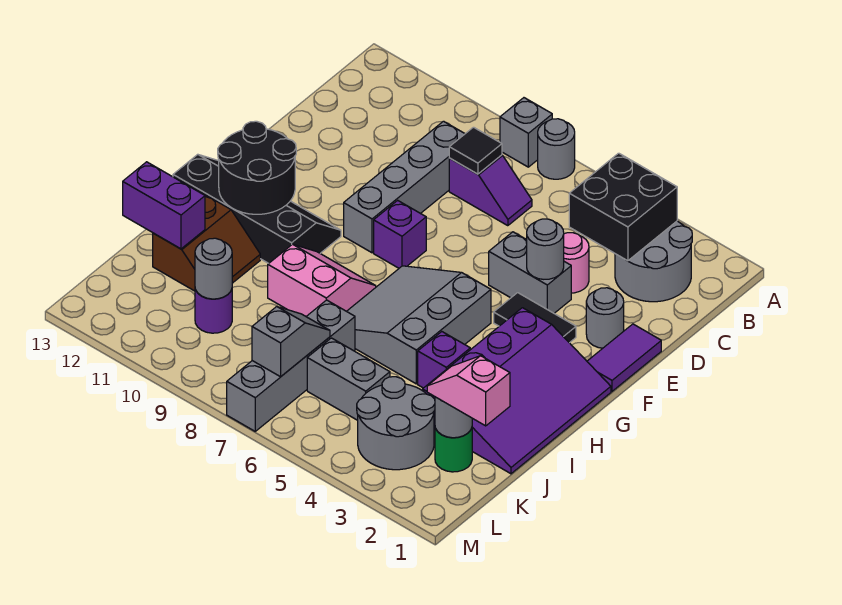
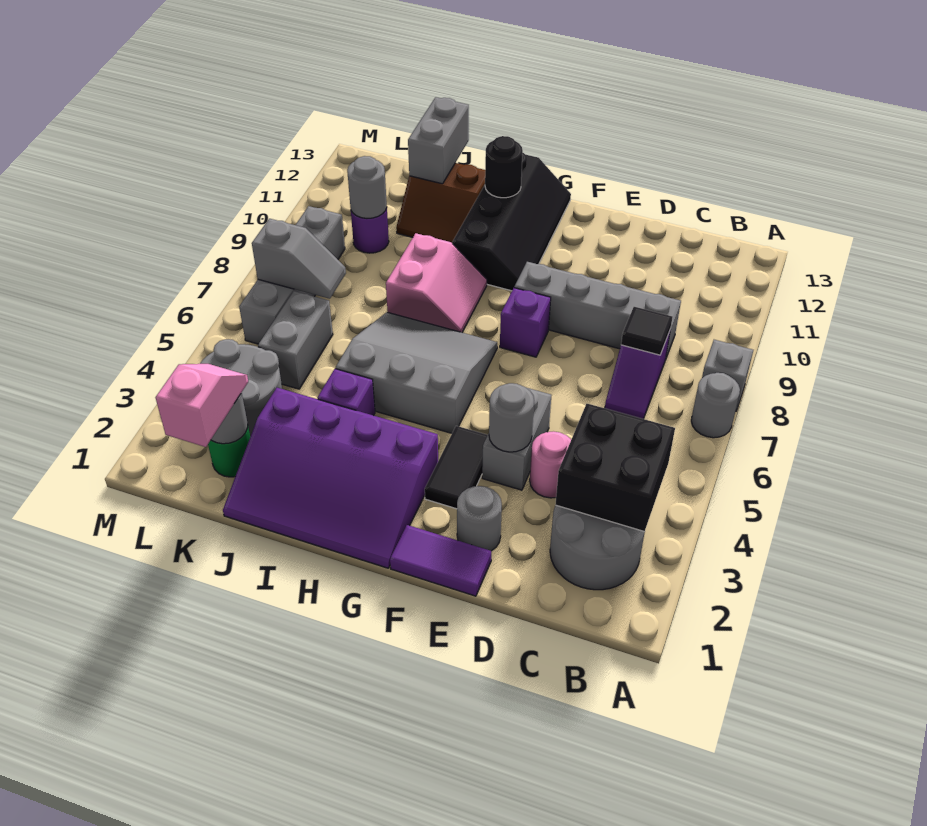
black round brick G11:H12 level 2 -> black round brick H12 level 2
grey brick J7:M7 level 1 -> grey brick L6:L9 level 1
purple brick J12:J13 level 2 -> grey brick J12:J13 level 2

